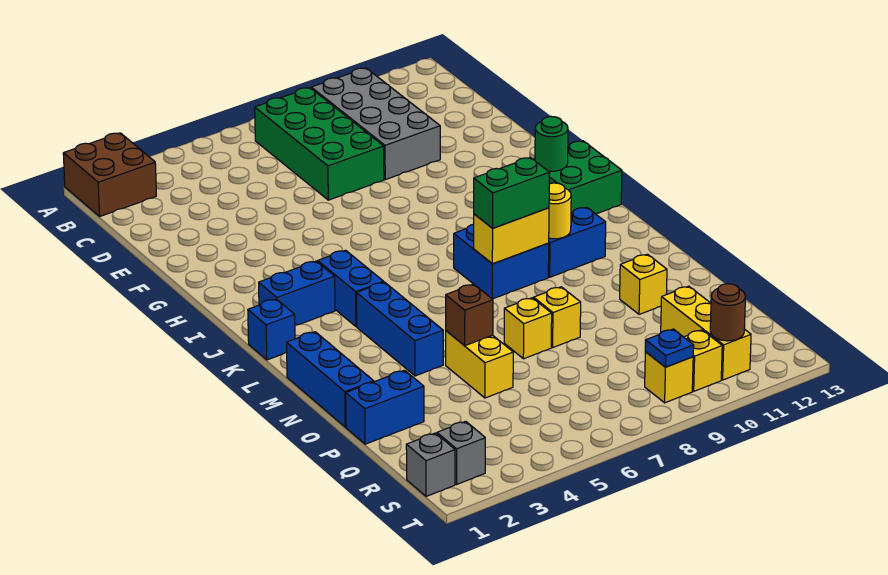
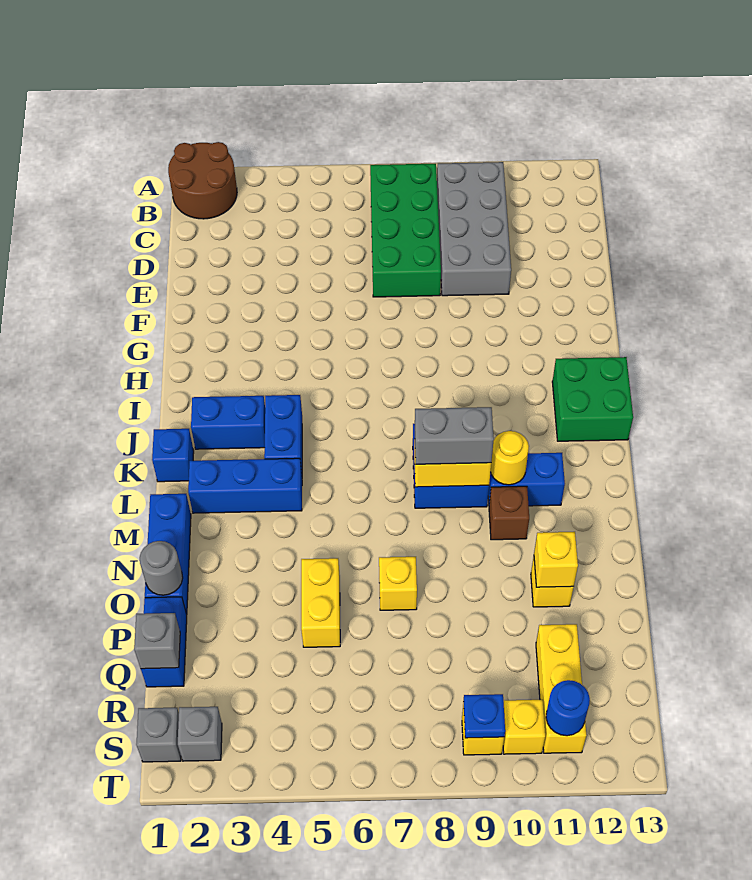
brown brick A1:B2 level 1 -> brown round brick A1:B2 level 1
green round brick I12 level 2 -> none
blue brick L4:N4 level 1 -> blue brick L2:L4 level 1
green brick L8:L9 level 3 -> grey brick L8:L9 level 3
none -> grey round brick O1 level 2
brown brick O5 level 2 -> brown brick M10 level 1
yellow brick O8 level 1 -> yellow brick O11 level 2
blue brick P1:P2 level 1 -> blue brick P1:Q1 level 1
none -> grey brick Q1 level 2
brown round brick S11 level 2 -> blue round brick S11 level 2

